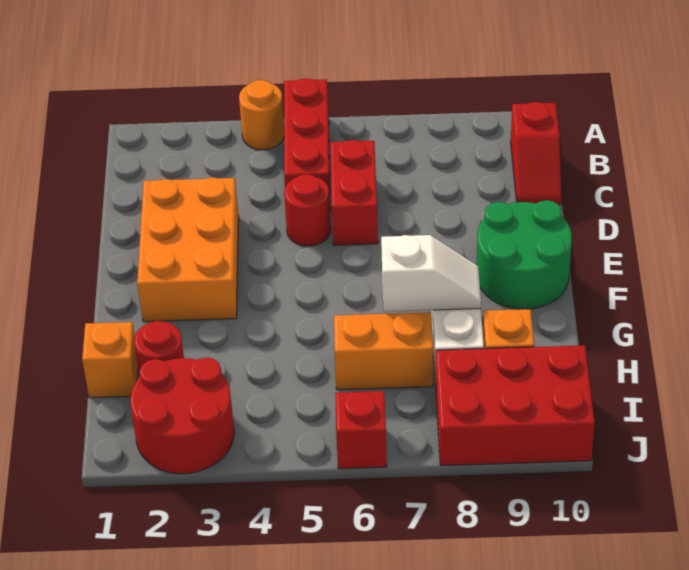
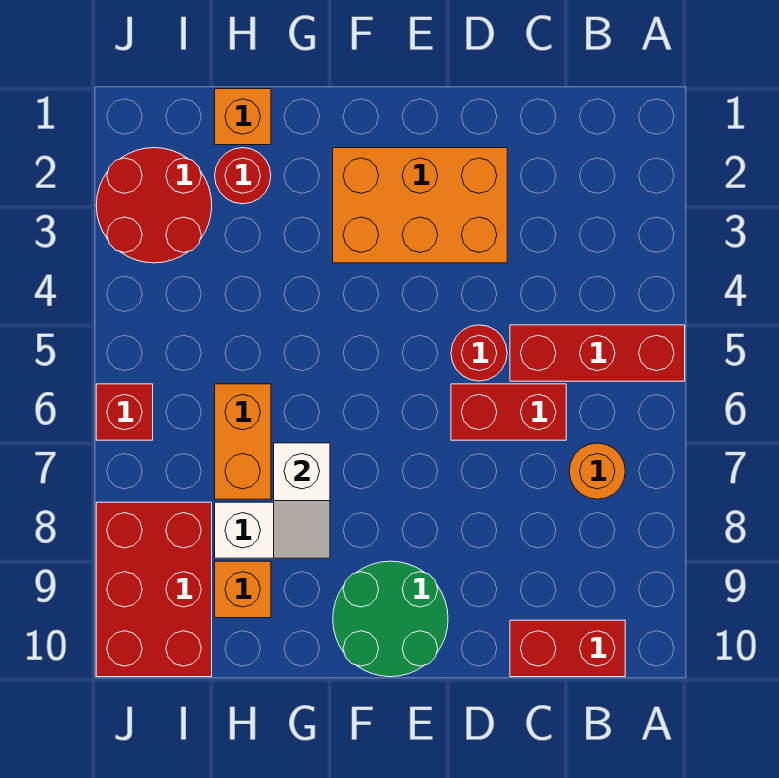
orange round brick A4 level 1 -> orange round brick B7 level 1
red slope B10:C10 level 1 top B -> red brick B10:C10 level 1

